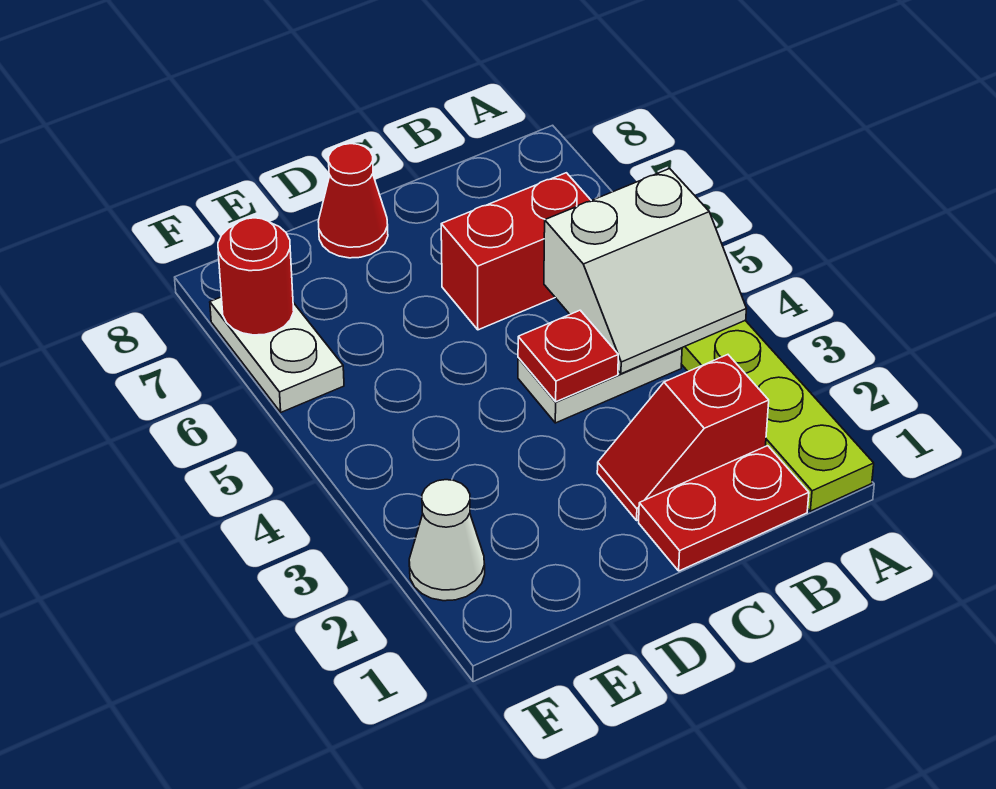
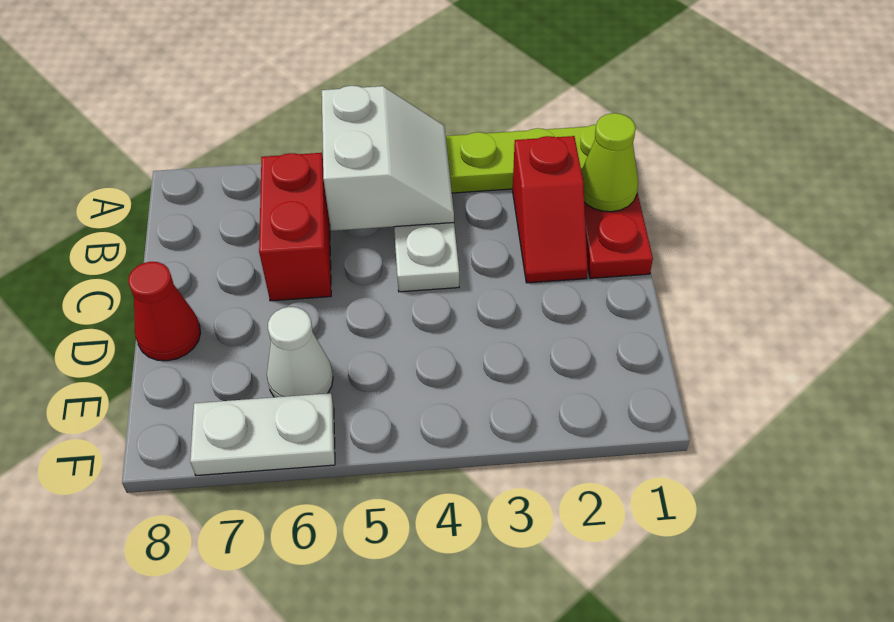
none -> lime cone B1 level 2
red plate C4 level 2 -> none
white cone F2 level 1 -> white cone E6 level 1
red round brick F7 level 2 -> none

